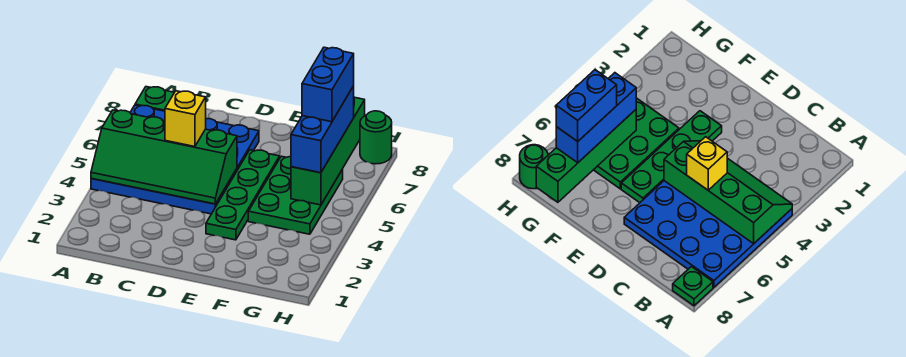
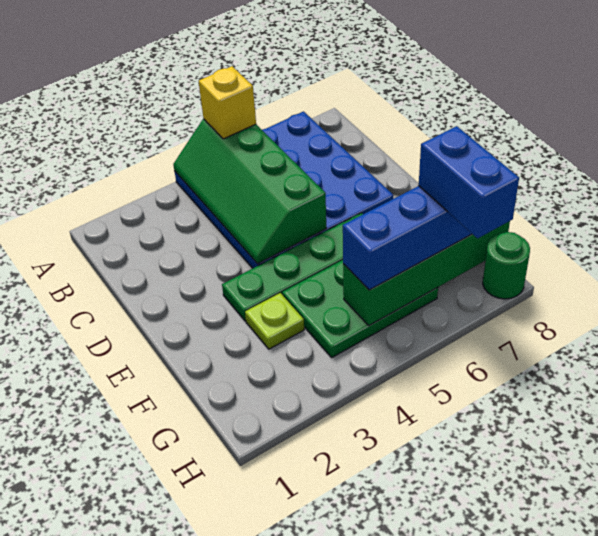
green plate A8 level 1 -> none
yellow brick C5 level 3 -> yellow brick A5 level 3
none -> lime plate F3 level 1
blue brick G6:G7 level 4 -> blue brick G7:H7 level 4

